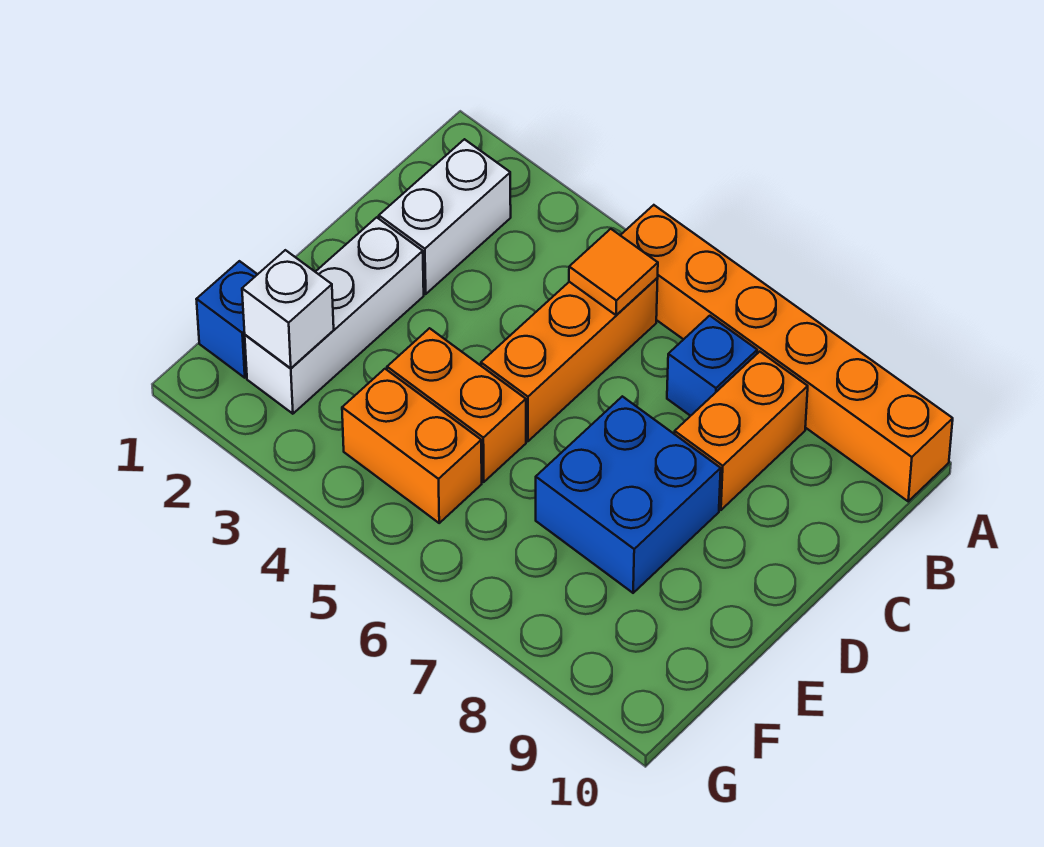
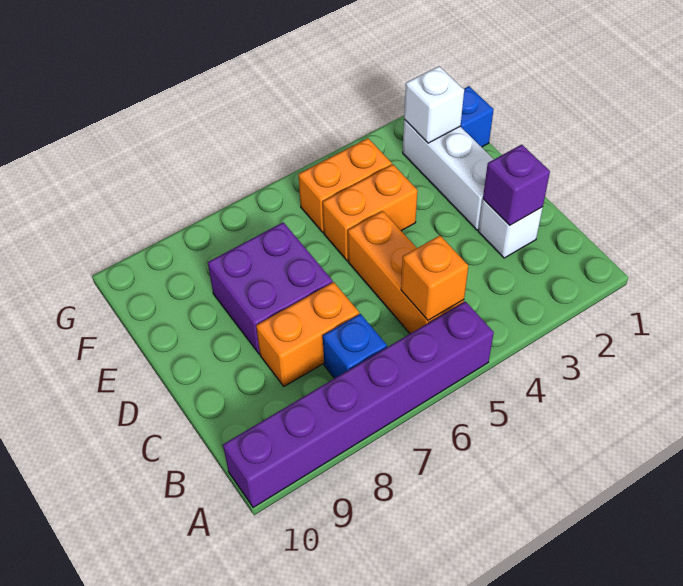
orange brick A5:A10 level 1 -> purple brick A5:A10 level 1
white brick B2:C2 level 1 -> white brick C2 level 1
orange tile B5 level 2 -> orange brick B5 level 2
orange brick B8:C8 level 1 -> orange brick C7:C8 level 1
none -> purple brick C2 level 2
blue brick D7:E8 level 1 -> purple brick D7:E8 level 1

